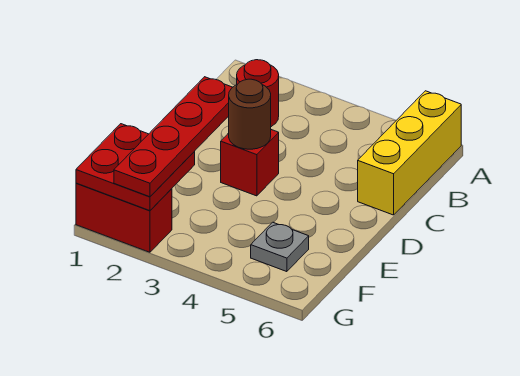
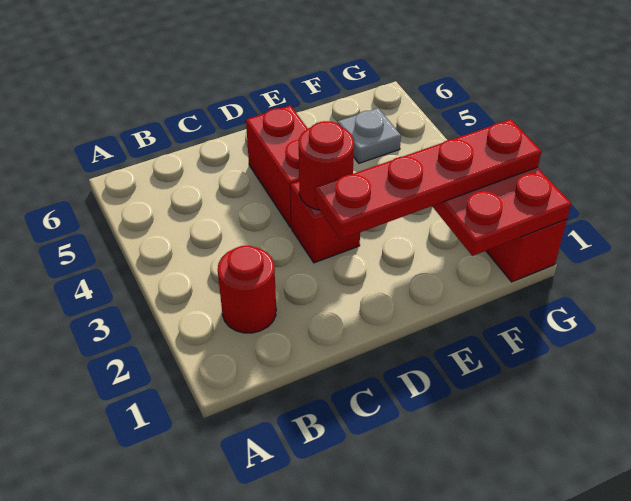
yellow brick A6:C6 level 1 -> none
brown round brick D3 level 2 -> red round brick D3 level 2
none -> red brick D4:D5 level 1

